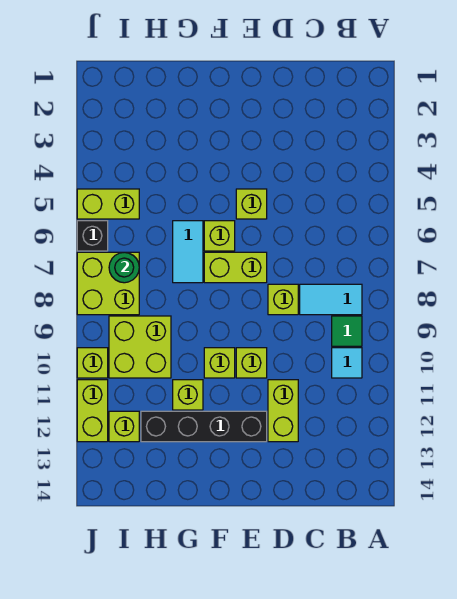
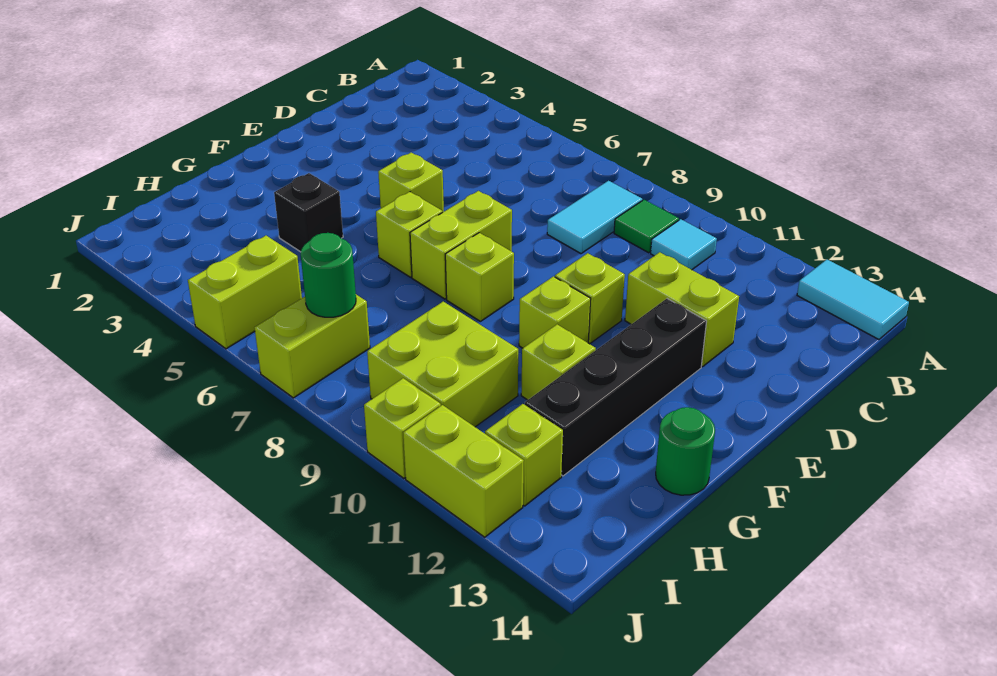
lime brick D8 level 1 -> lime brick F8 level 1
cyan tile G6:G7 level 1 -> cyan tile A13:A14 level 1
none -> green round brick G14 level 1
lime brick I7:J8 level 1 -> lime brick I7:J7 level 1
black brick J6 level 1 -> black brick G4 level 1

